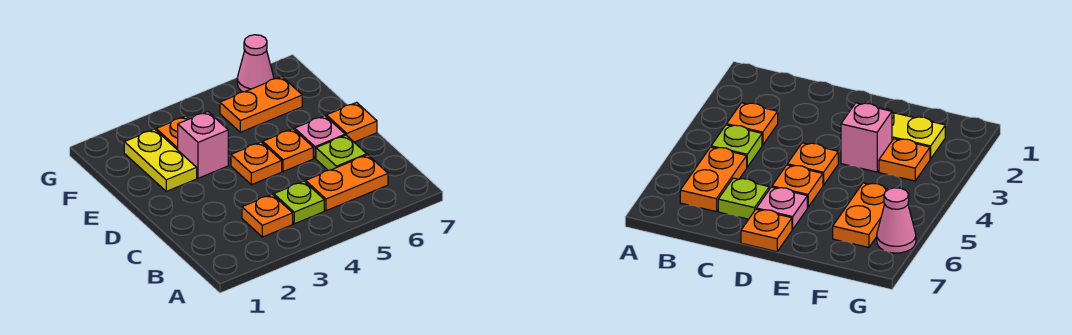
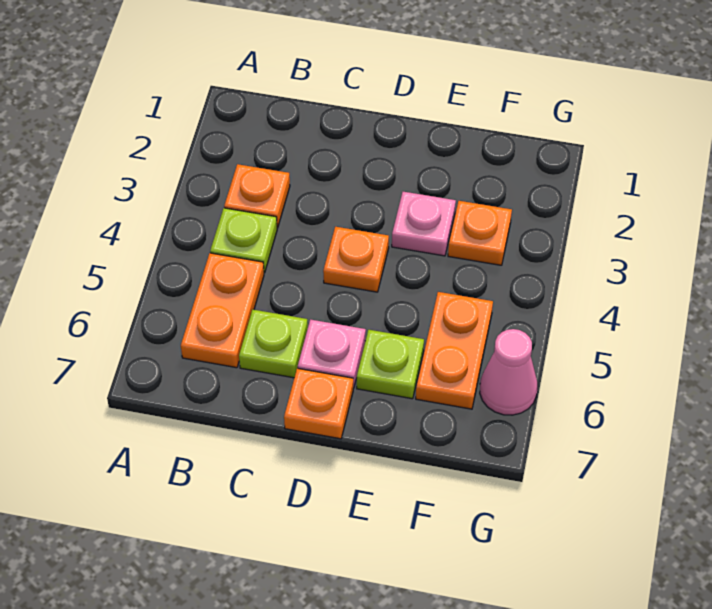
orange plate D5 level 1 -> none
yellow plate E2:F2 level 1 -> none
pink brick E3 level 1 -> pink plate E3 level 1
none -> lime plate E6 level 1

